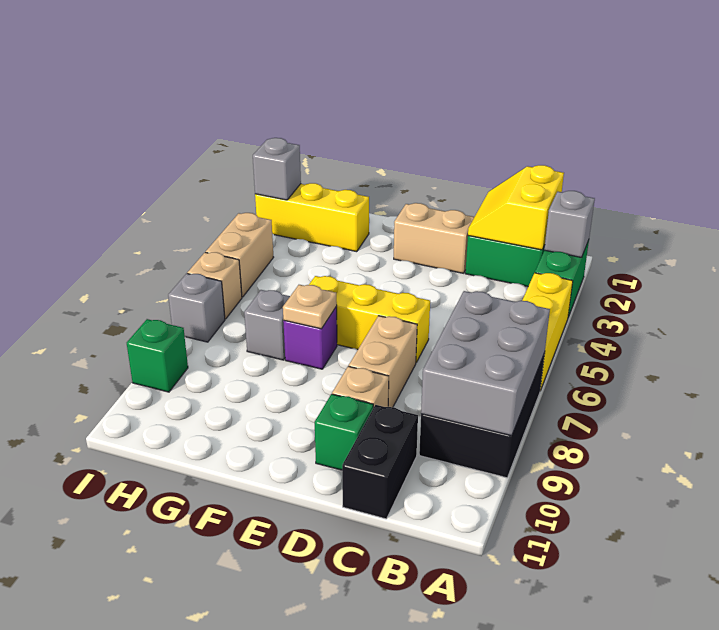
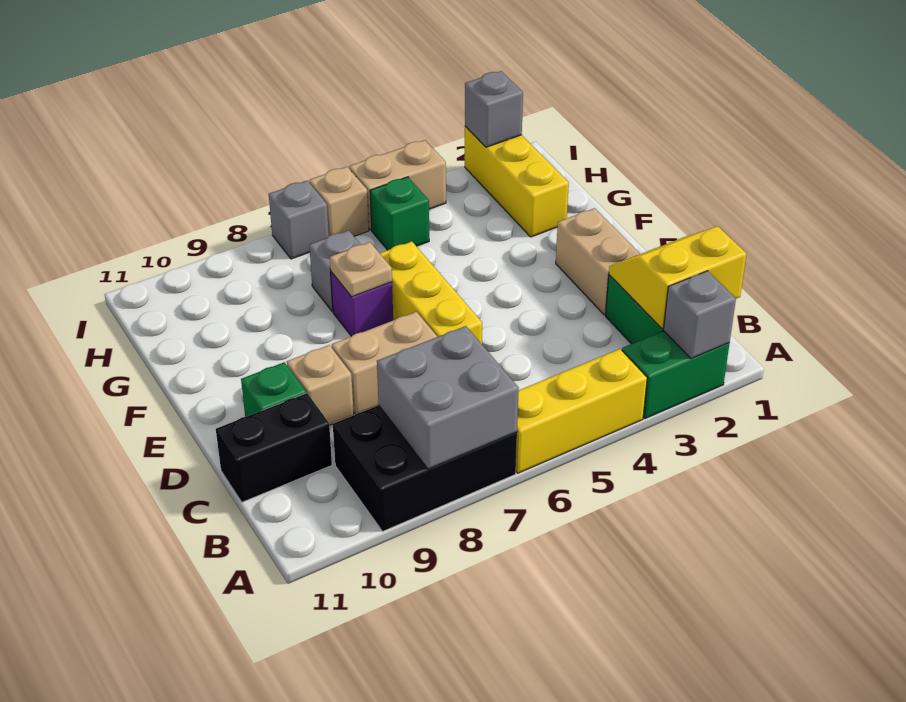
grey brick A7:B9 level 2 -> grey brick A7:B8 level 2
green brick I9 level 1 -> green brick H5 level 1

